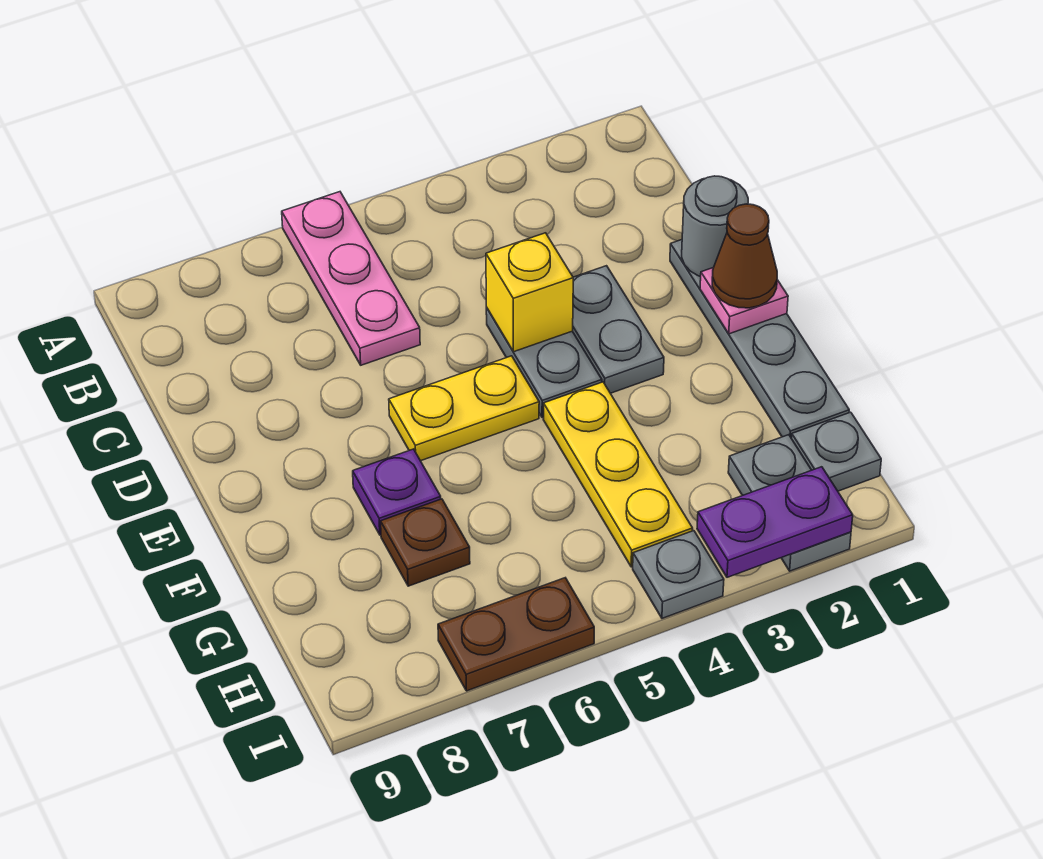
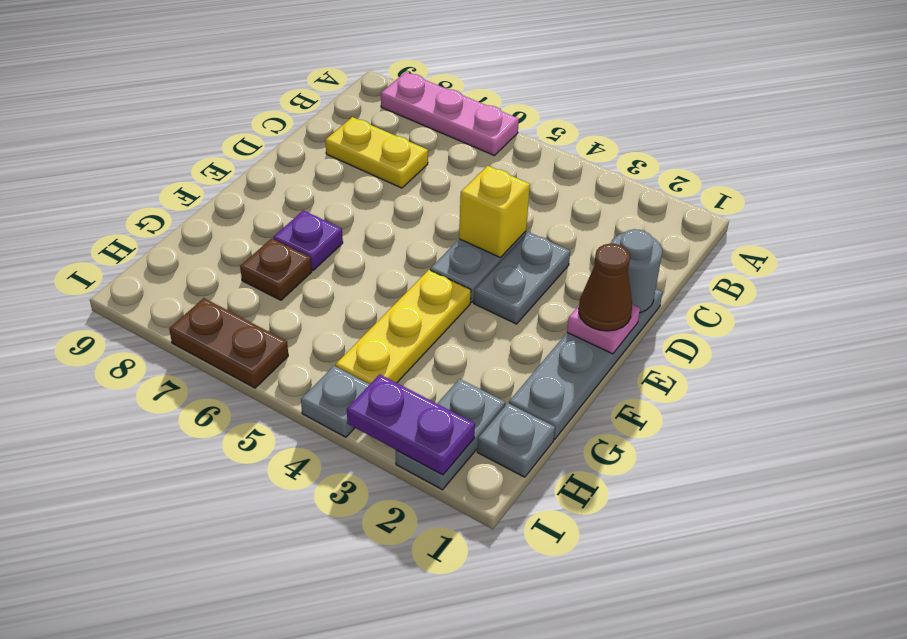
pink plate A6:C6 level 1 -> pink plate A6:A8 level 1
yellow plate E5:E6 level 1 -> yellow plate C7:C8 level 1

